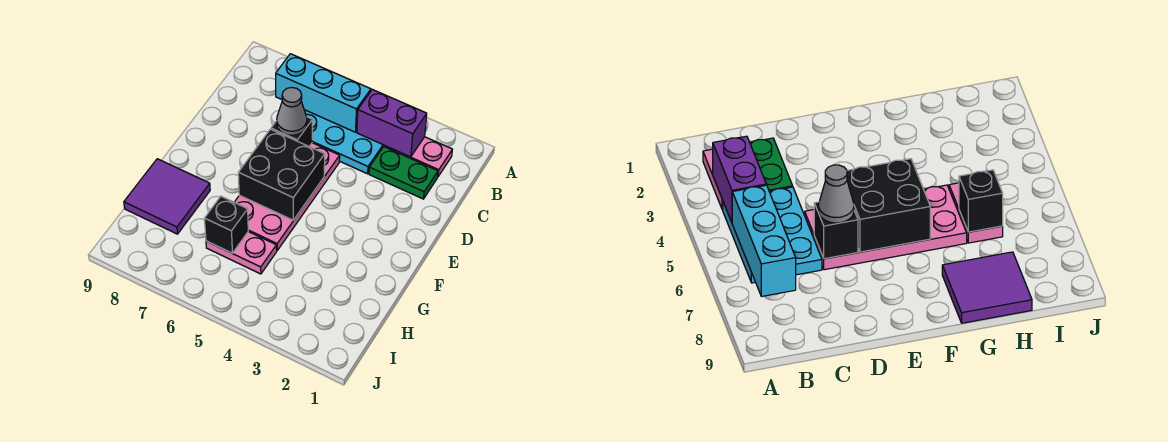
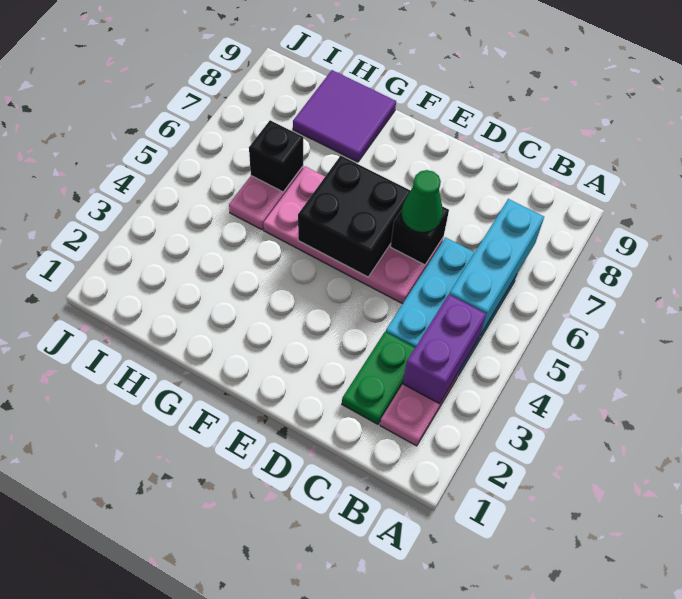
grey cone D6 level 3 -> green cone D6 level 3

